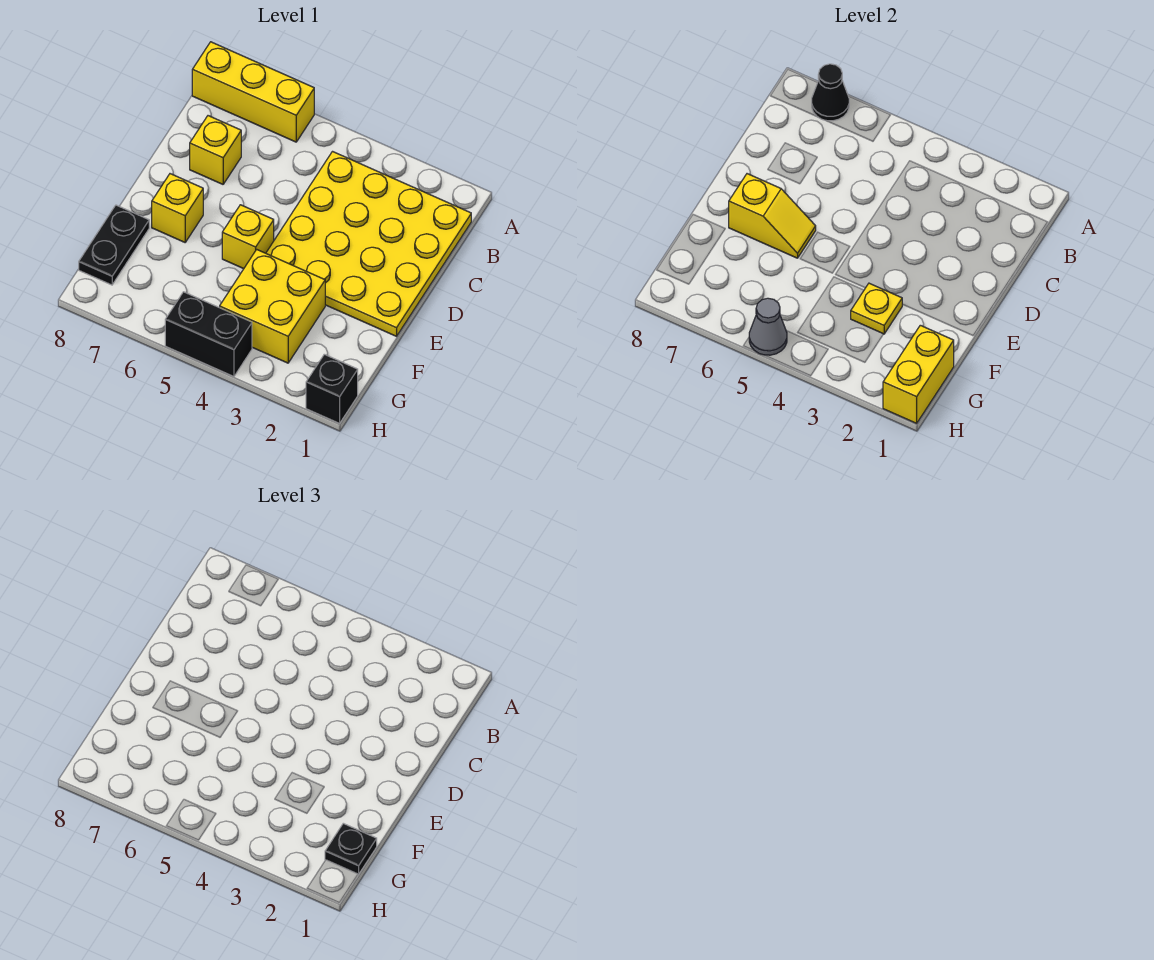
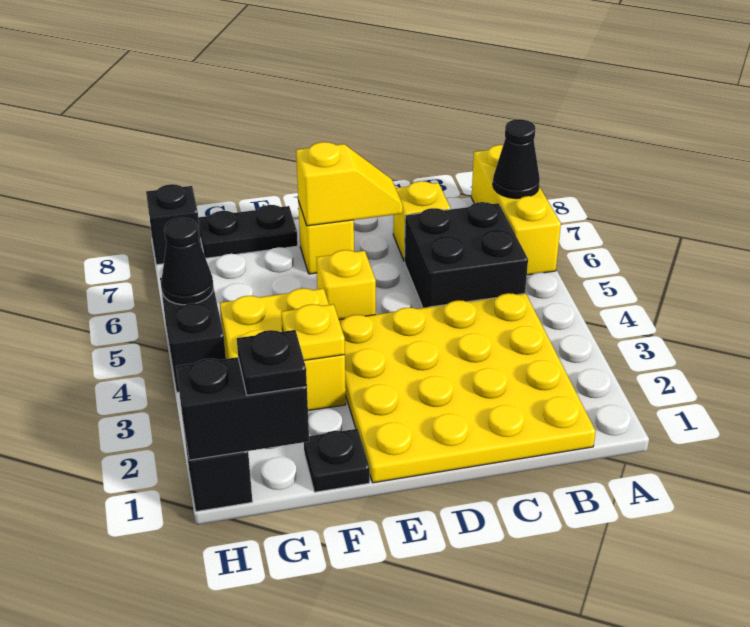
none -> black brick B5:C6 level 1
yellow slope E6:E7 level 2 top 7 -> yellow slope D7:E7 level 2 top E
none -> black plate F1 level 1
yellow brick G1:H1 level 2 -> black brick G1:H1 level 2
grey cone H5 level 2 -> black cone H5 level 2
none -> black brick H8 level 1

